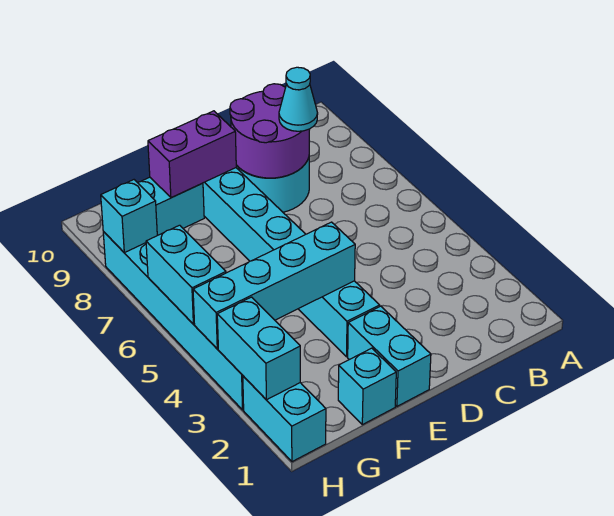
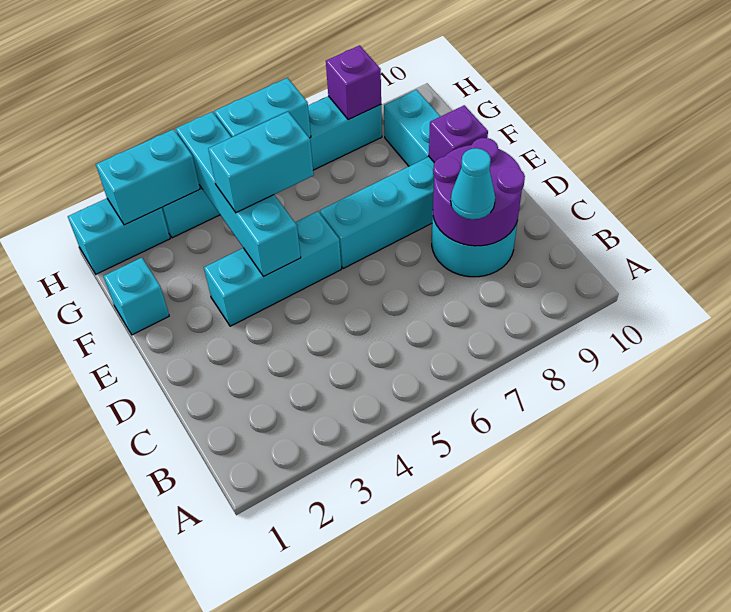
cyan brick E1:E2 level 1 -> cyan brick F4:F5 level 3
purple brick E9:F9 level 2 -> purple brick E9 level 2
cyan brick H8 level 2 -> purple brick H8 level 2

